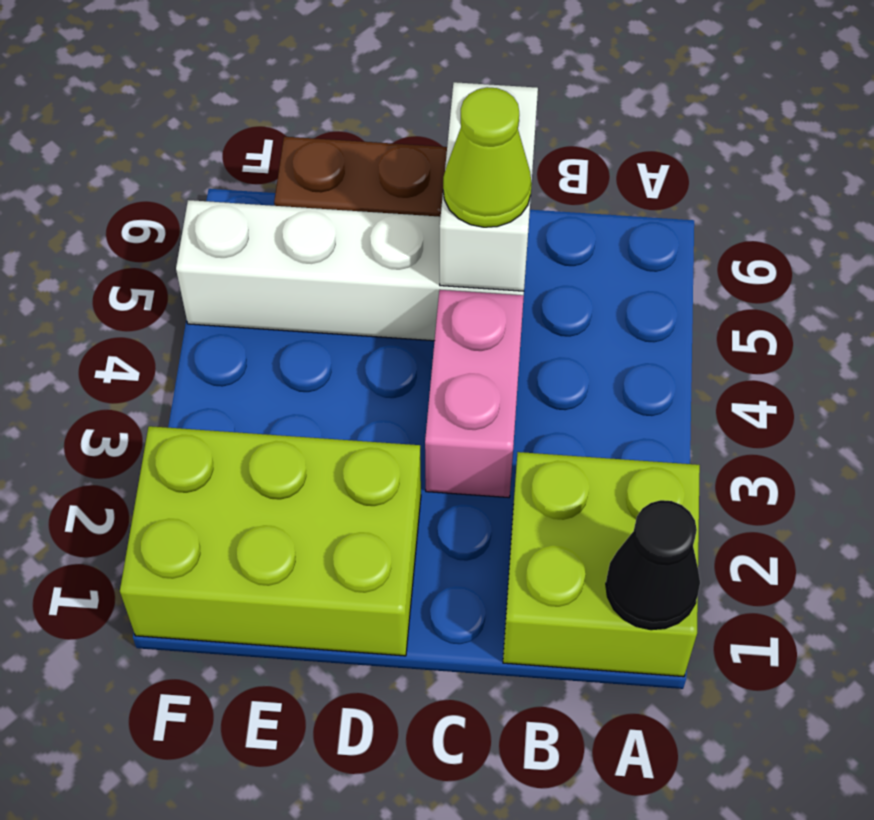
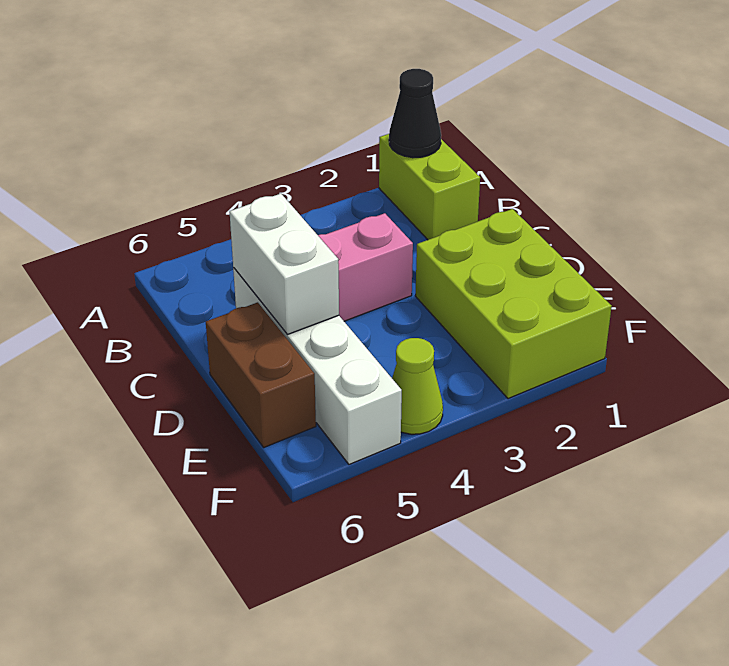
lime brick A1:B2 level 1 -> lime brick A1:B1 level 1
white brick C5:C6 level 2 -> white brick C5:D5 level 2
lime cone C5 level 3 -> lime cone F4 level 1

